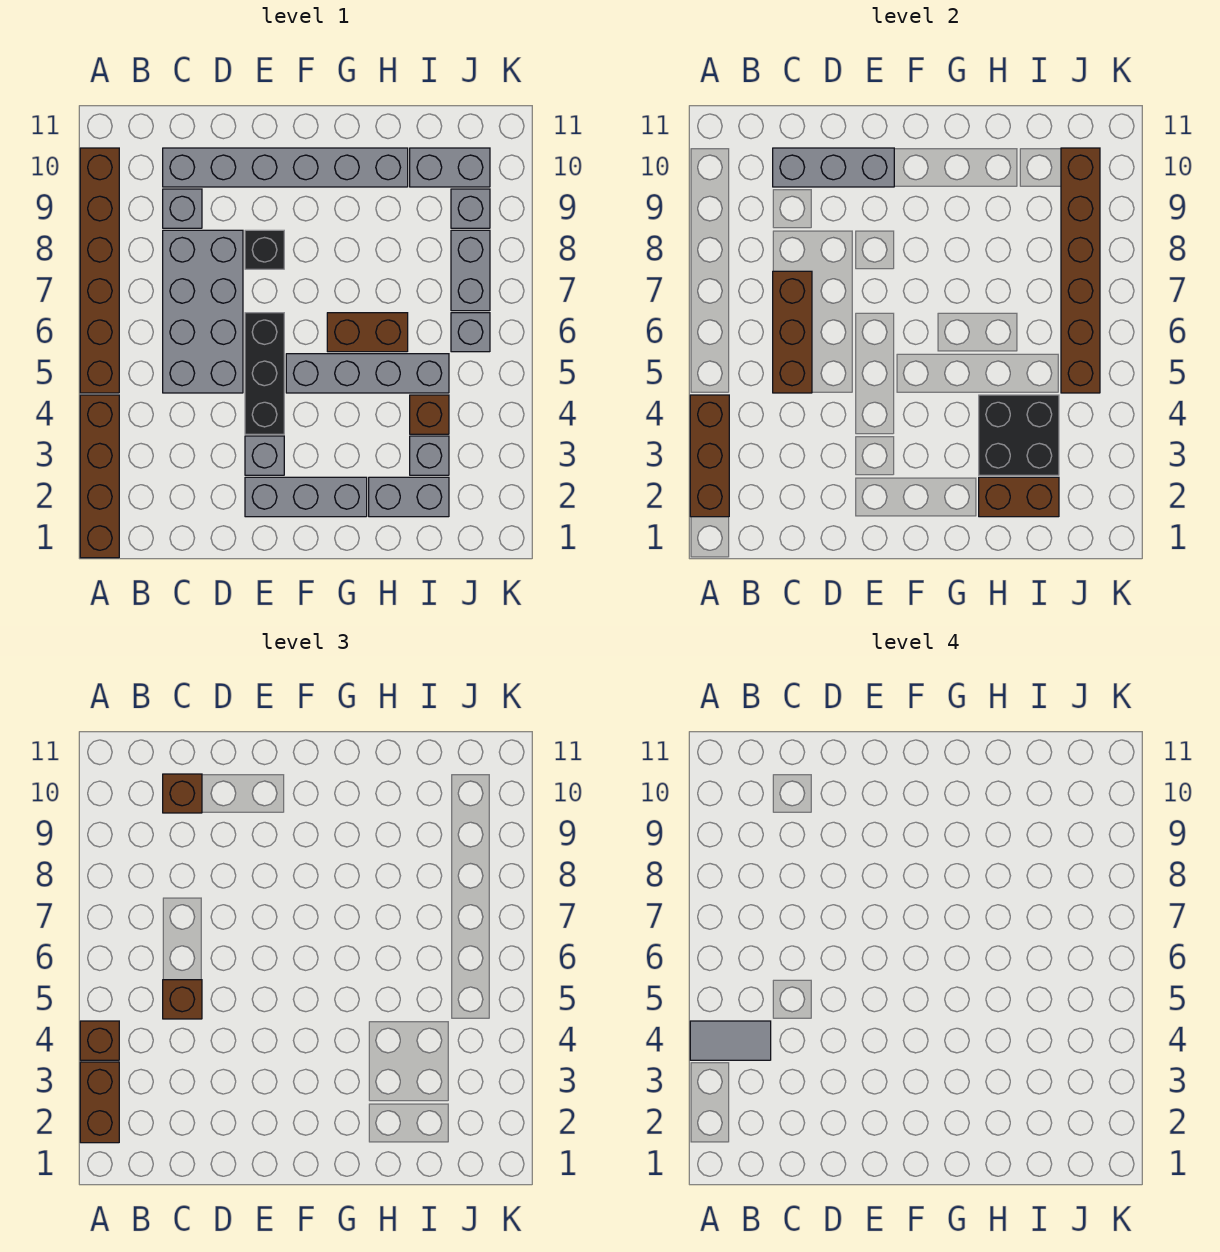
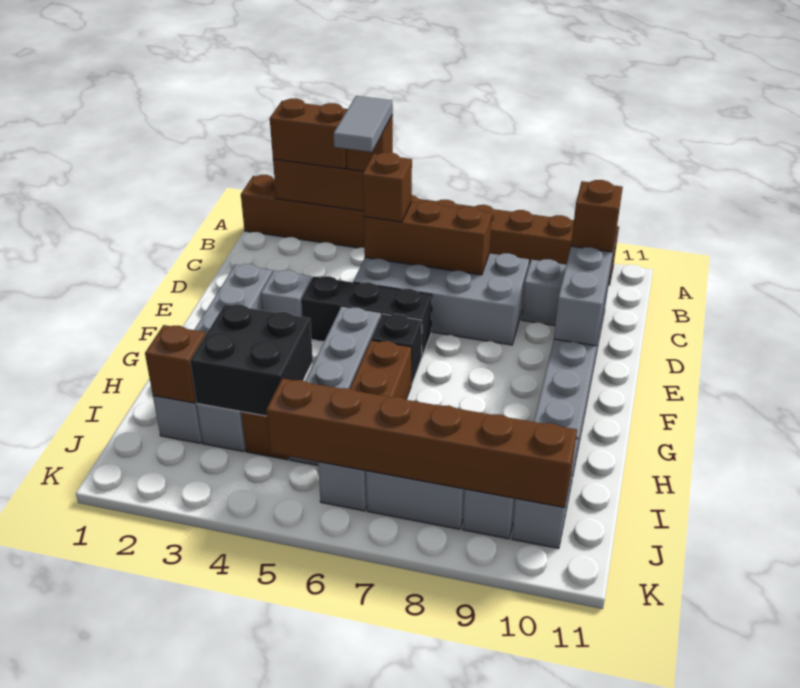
black brick E8 level 1 -> black brick F6 level 1
brown brick H2:I2 level 2 -> brown brick I2 level 2

